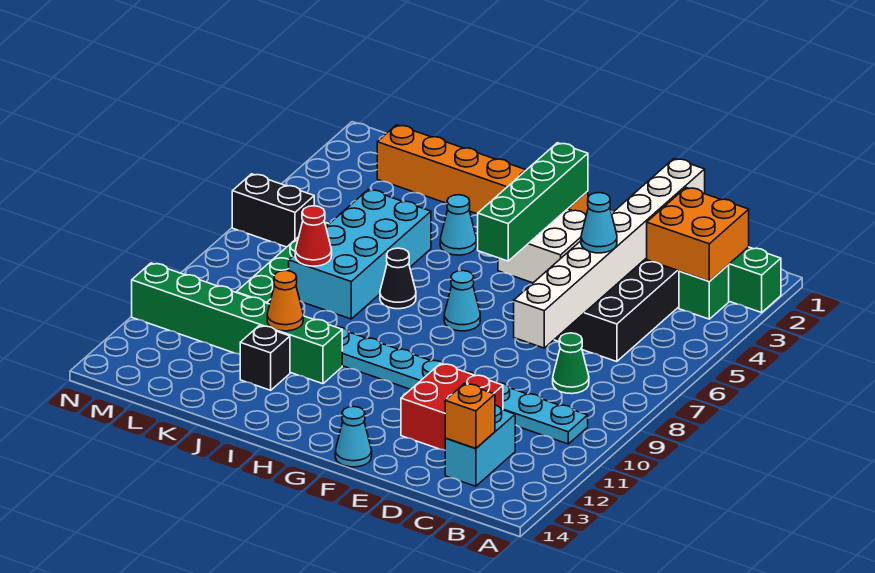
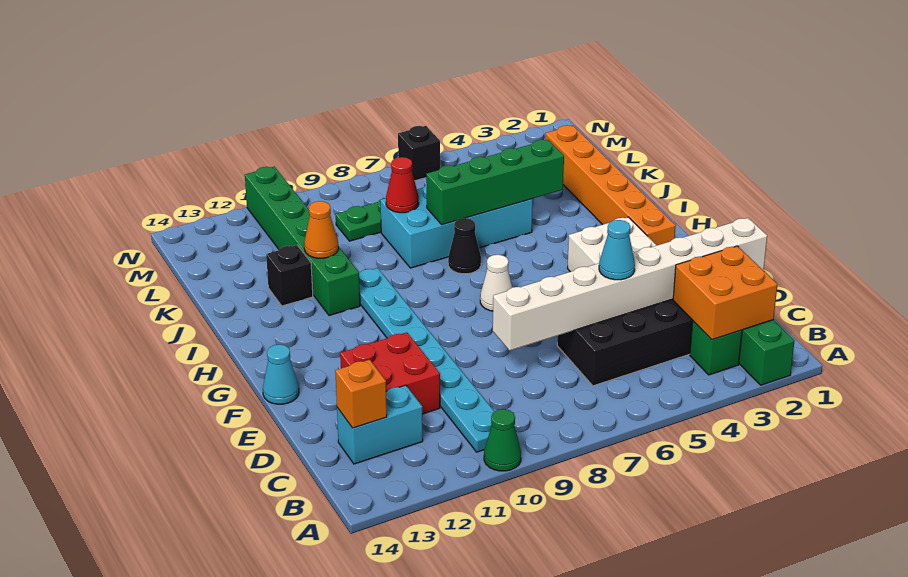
green cone C8 level 1 -> green cone A10 level 1
green brick G2:G5 level 2 -> green brick J4:J7 level 2
cyan cone G7 level 1 -> white cone G7 level 1
cyan cone I4 level 1 -> none
black brick M6:N6 level 1 -> black brick N6 level 1

